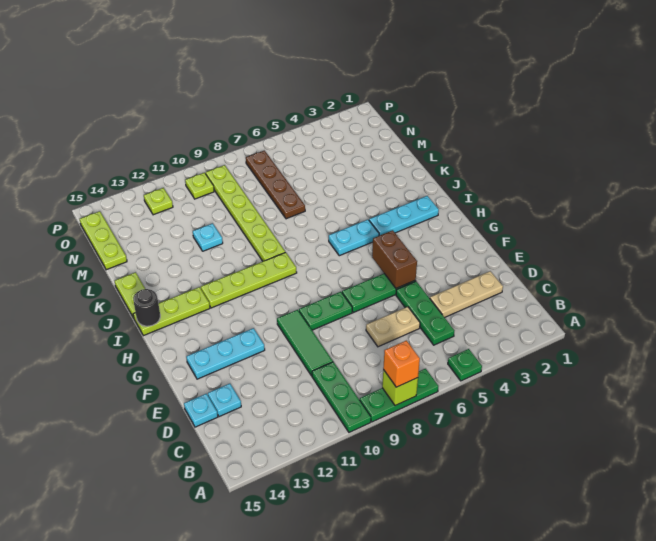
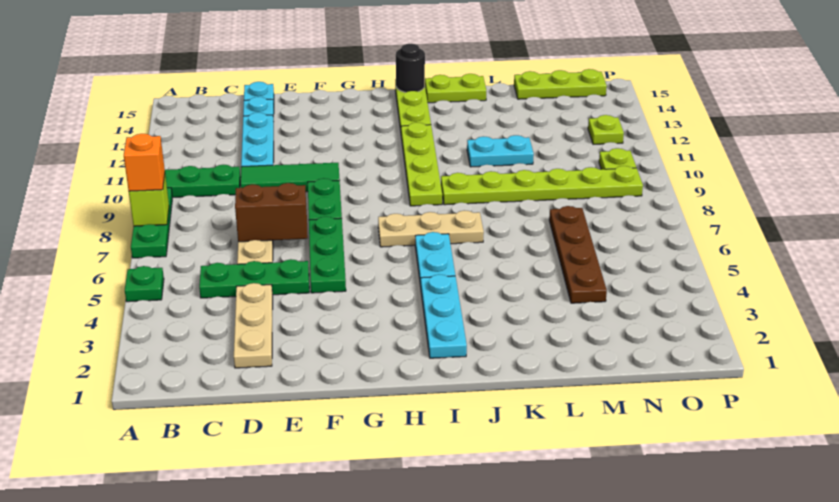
brown brick F5:G5 level 2 -> brown brick D7:E7 level 2
cyan plate F12:F14 level 1 -> cyan plate D11:D13 level 1
none -> tan plate H7:J7 level 1
brown plate L7:O7 level 1 -> brown plate M4:M7 level 1
cyan plate L11 level 1 -> cyan plate K11:L11 level 1

